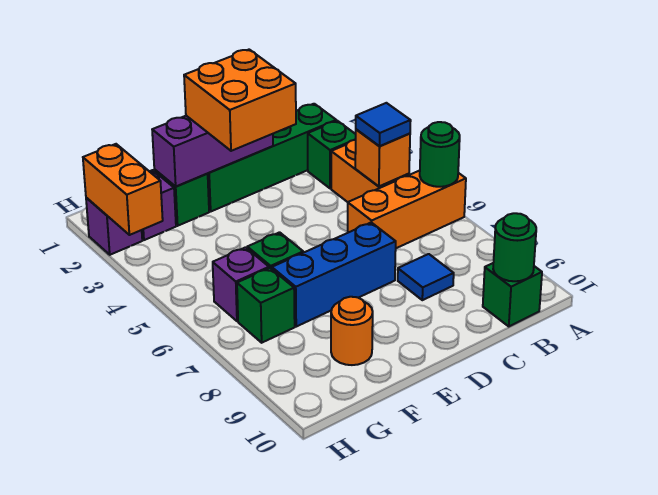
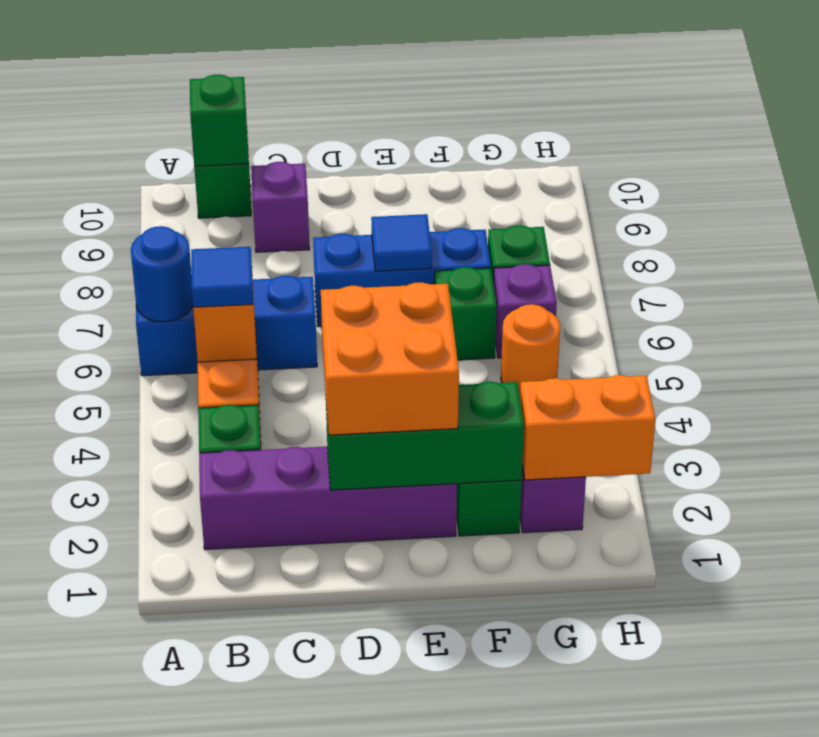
orange brick A6:C6 level 1 -> blue brick A6:C6 level 1
green round brick A6 level 2 -> blue round brick A6 level 2
green brick B2:E2 level 1 -> purple brick B2:E2 level 1
green round brick B10 level 2 -> green brick B10 level 2
blue tile C8 level 1 -> blue tile E7 level 2
purple brick D2:F2 level 2 -> green brick D2:F2 level 2
orange round brick F9 level 1 -> orange round brick G5 level 1
purple brick H2 level 1 -> purple brick C9 level 1
orange brick H2:H3 level 2 -> orange brick G2:H2 level 2

